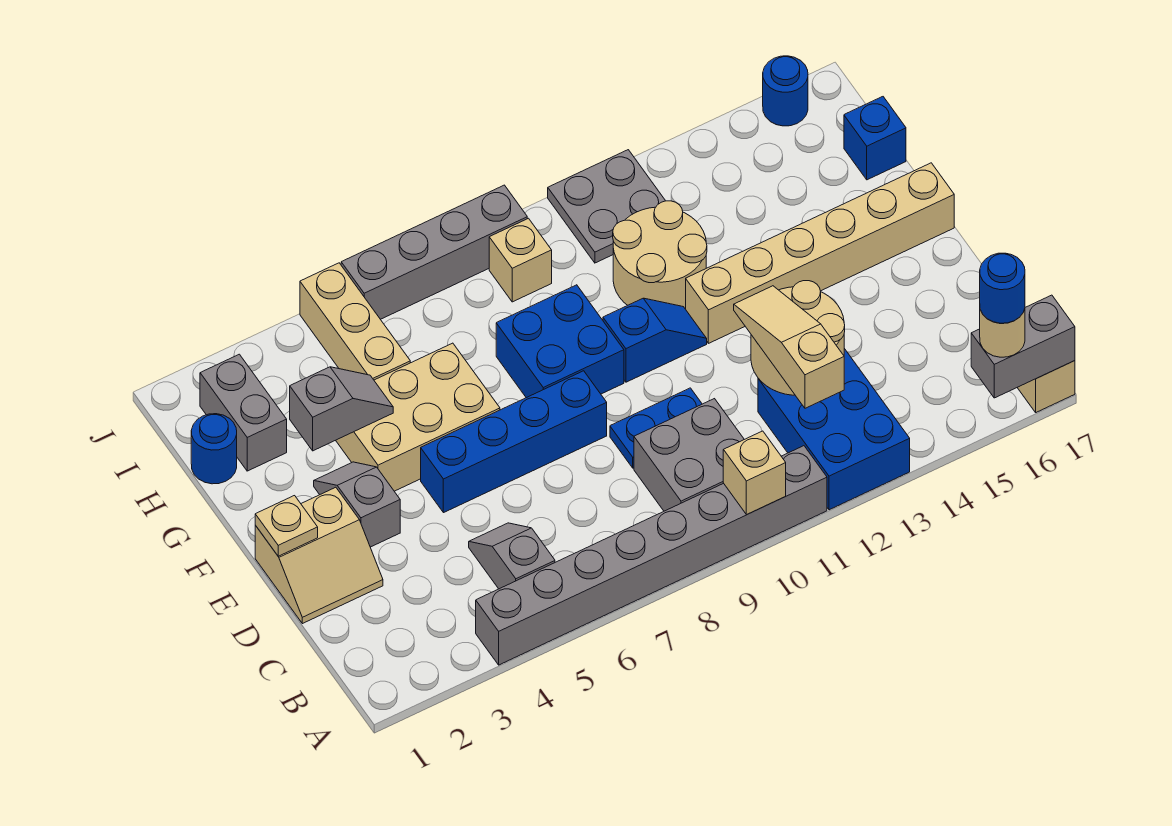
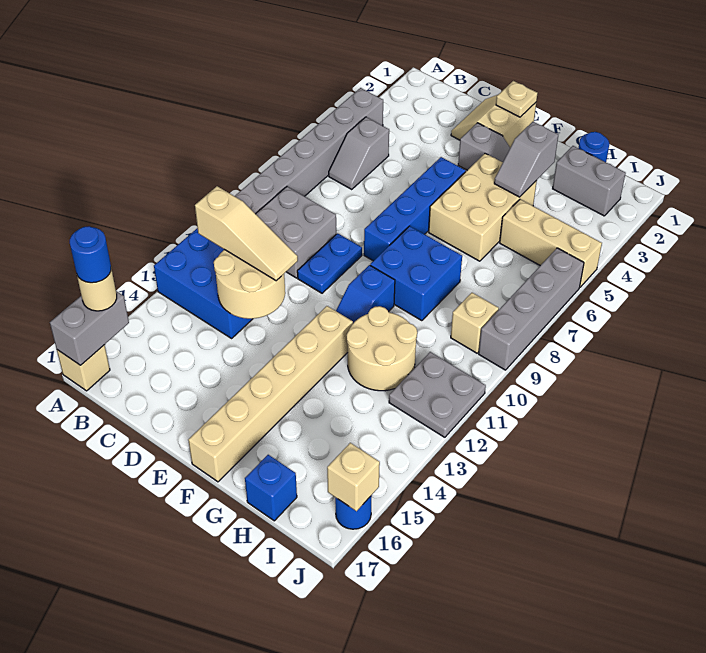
tan brick A10 level 2 -> tan brick J16 level 2
grey slope B5:C5 level 1 top B -> grey slope B5:B6 level 1 top 5

